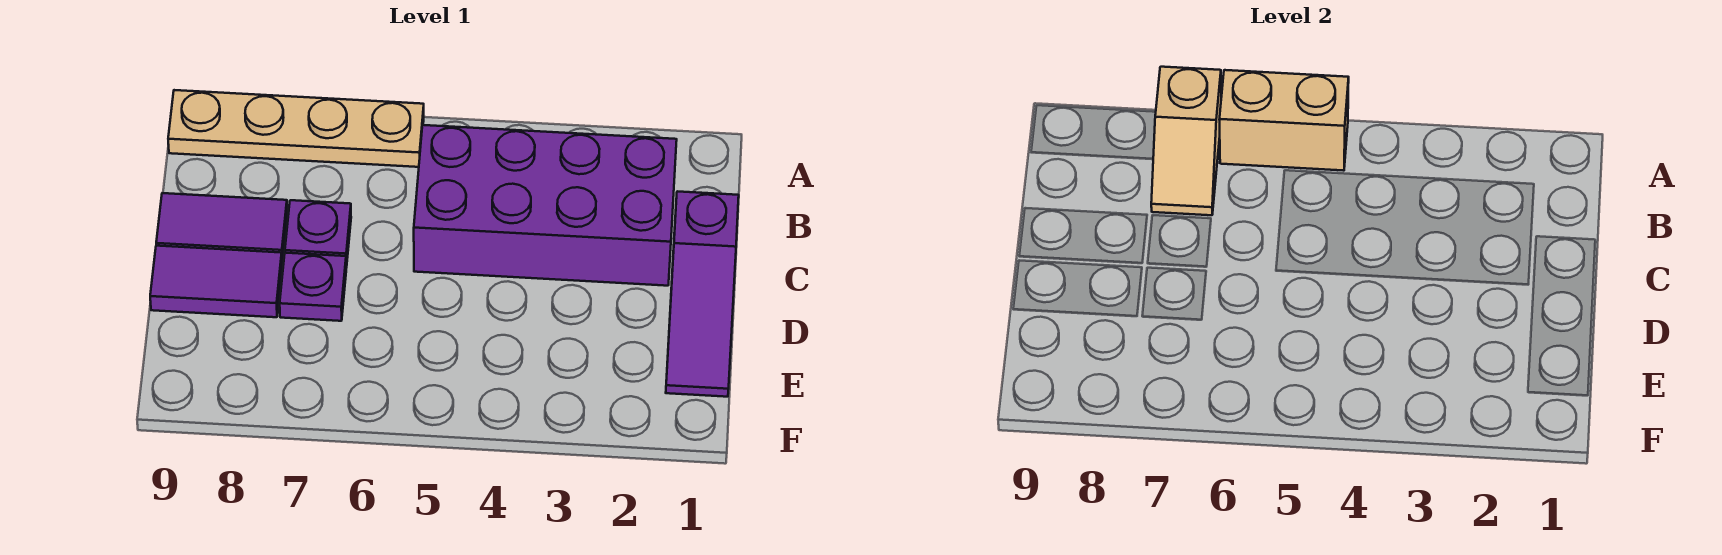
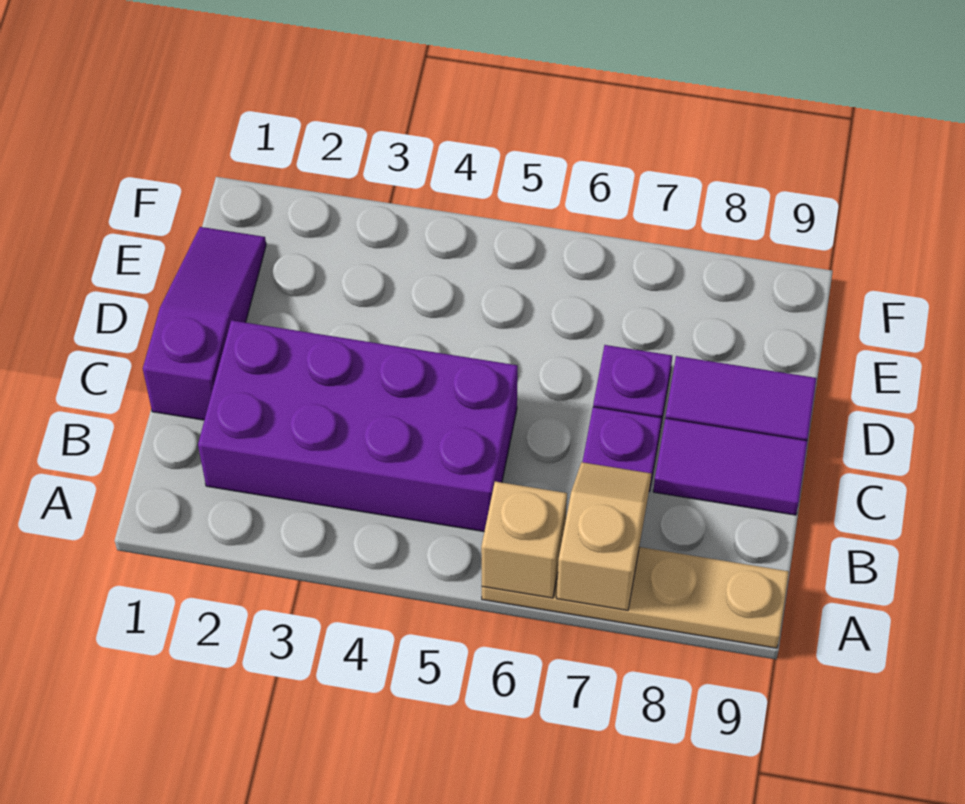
tan brick A5:A6 level 2 -> tan brick A6 level 2

